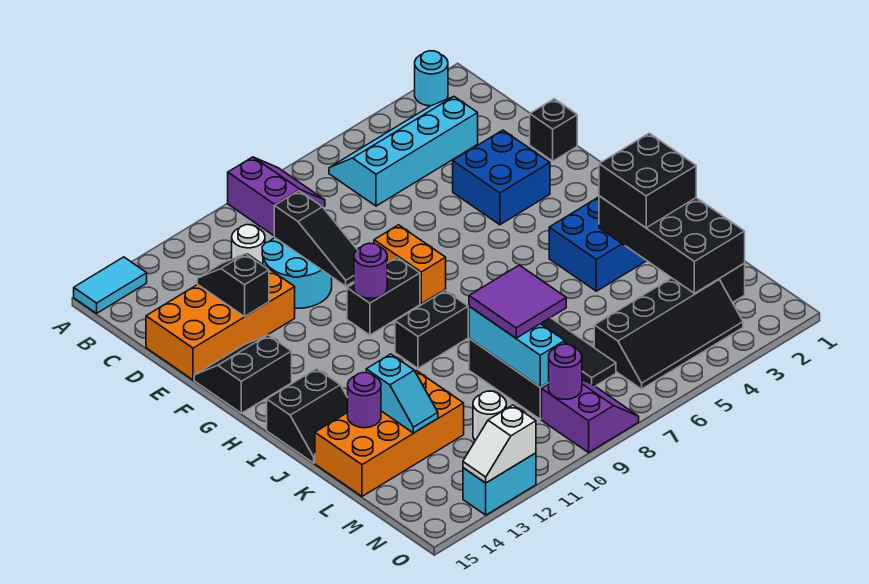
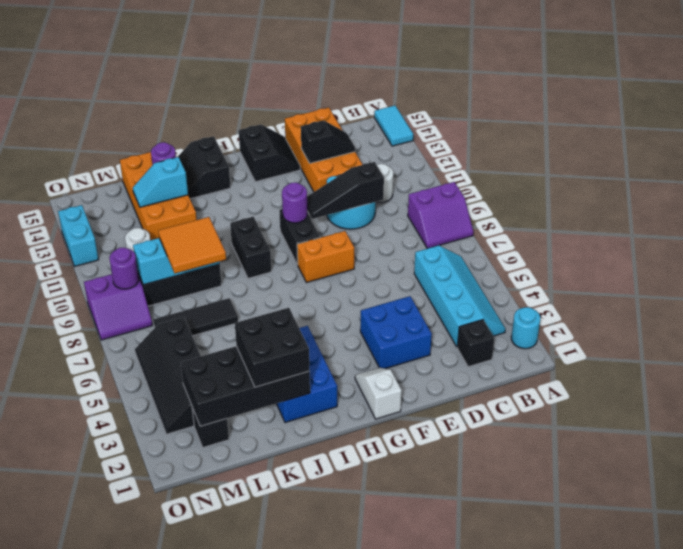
black brick E1 level 1 -> black brick C2 level 1
purple tile K8:L9 level 3 -> orange tile K8:L9 level 3
white slope O12:O13 level 2 top 12 -> white slope G1:G2 level 1 top 1

